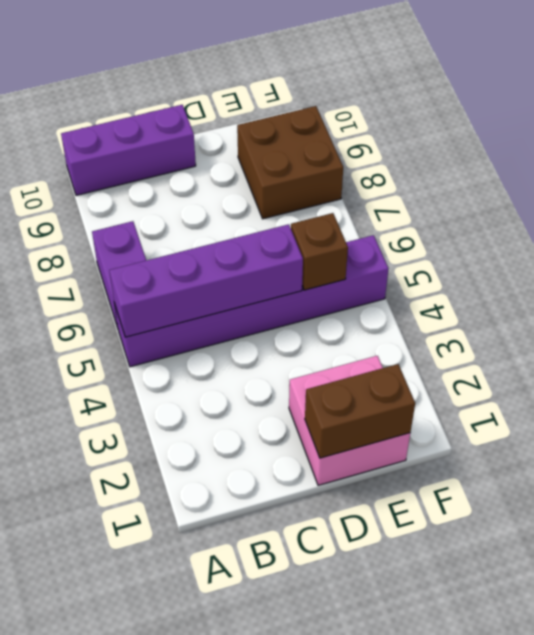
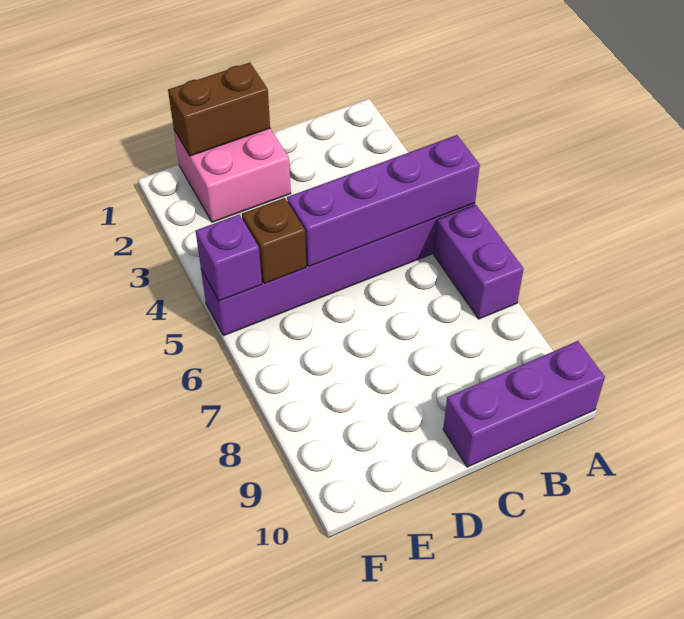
brown brick E8:F9 level 1 -> none
none -> purple brick F5 level 2

